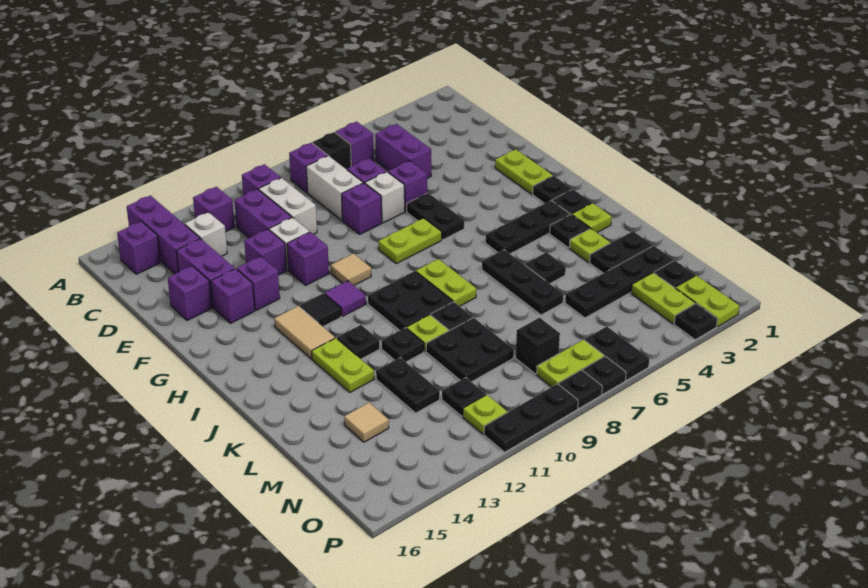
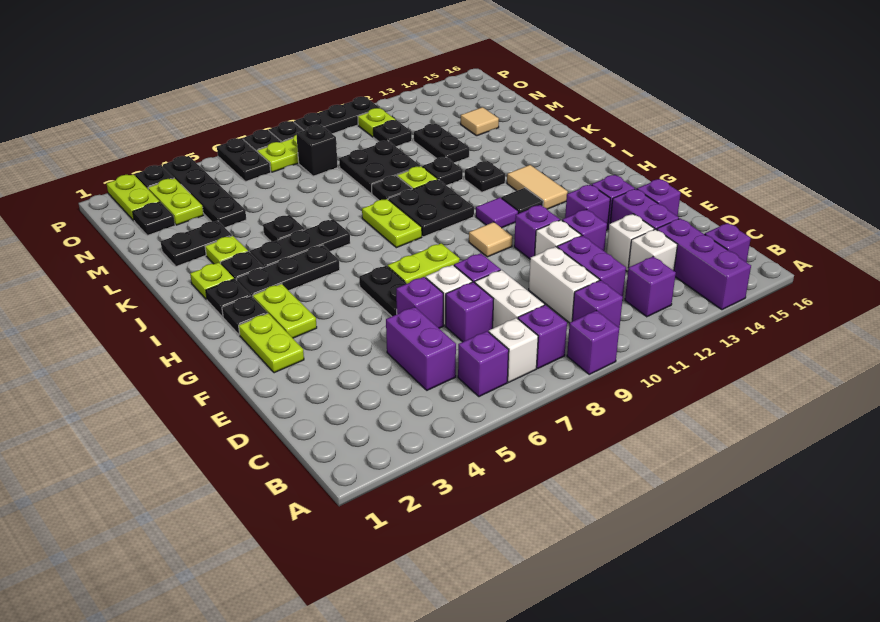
none -> purple brick A9 level 1
black brick B7 level 1 -> white brick B7 level 1
none -> white brick D13 level 1
black plate J6:L6 level 1 -> black plate J4:J6 level 1
lime plate J13:K13 level 1 -> lime plate G3:H3 level 1
black plate M2:M5 level 1 -> black plate M4:P4 level 1

